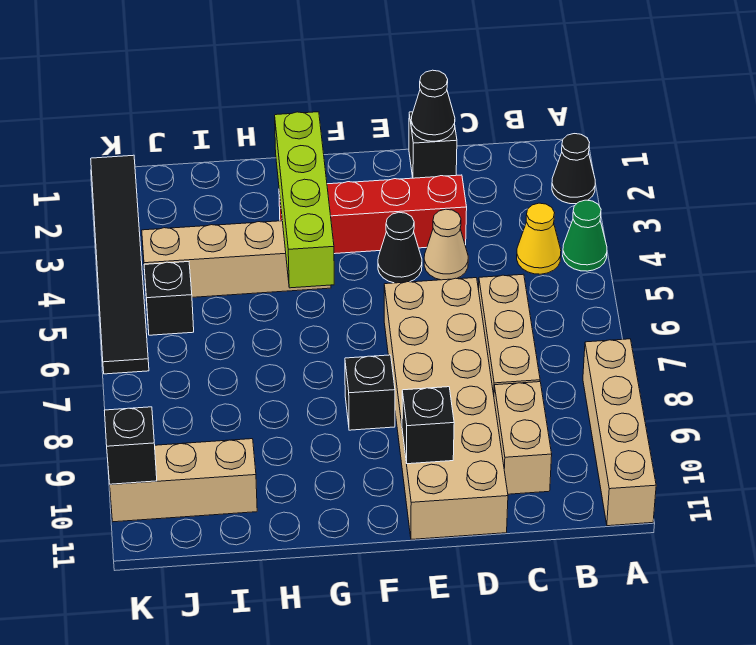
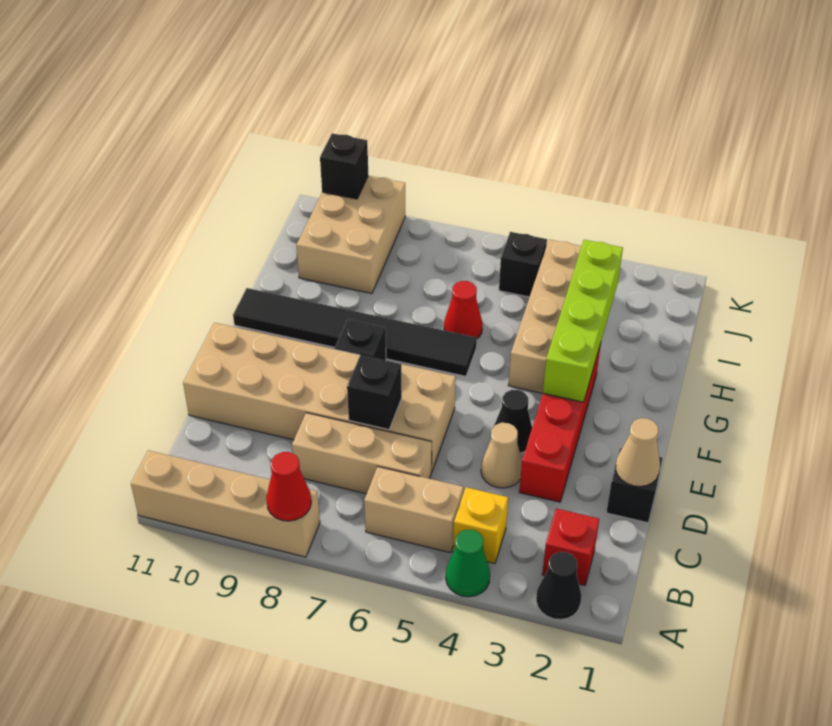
none -> red cone A8 level 2
none -> red brick B2 level 1
yellow cone B4 level 1 -> yellow brick B4 level 1
tan brick C9:C10 level 1 -> tan brick B5:B6 level 1
black cone D1 level 2 -> tan cone D1 level 2
black brick E10 level 2 -> black brick D7 level 2
lime brick G2:G5 level 2 -> lime brick F3:I3 level 2
none -> red cone H6 level 1
tan brick I10:K10 level 1 -> tan brick I9:K10 level 1
black tile K1:K6 level 1 -> black tile G6:G11 level 1

